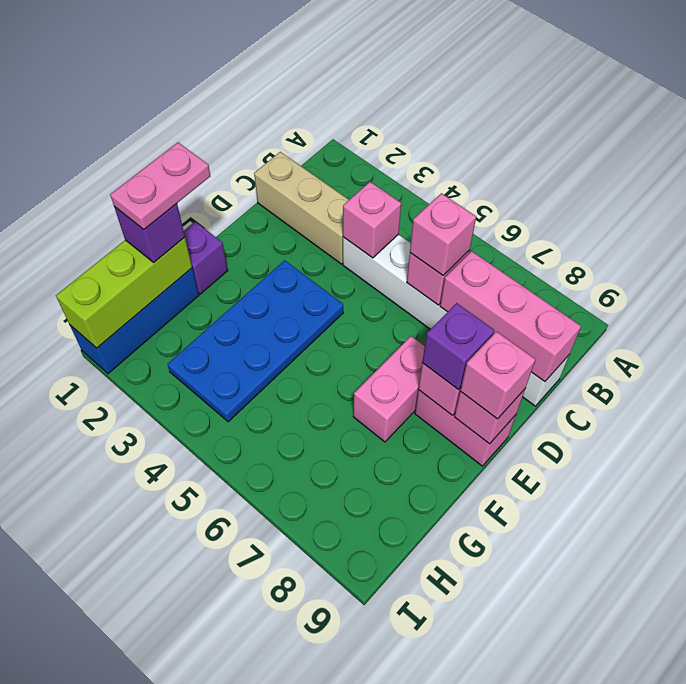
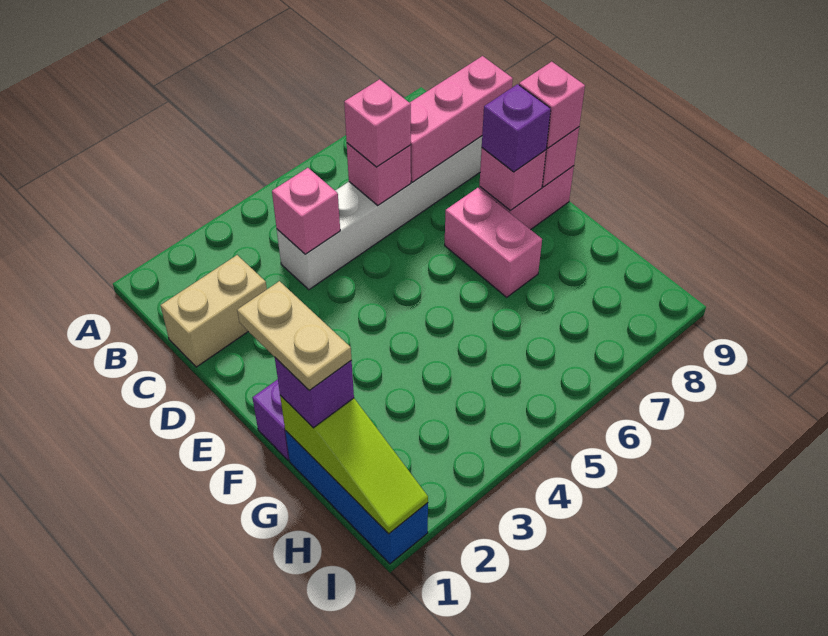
tan brick C1:C3 level 1 -> tan brick C1:C2 level 1
blue plate E3:H4 level 1 -> none
pink plate F1:G1 level 4 -> tan plate F1:G1 level 4
lime brick G1:I1 level 2 -> lime slope G1:I1 level 2 top G

